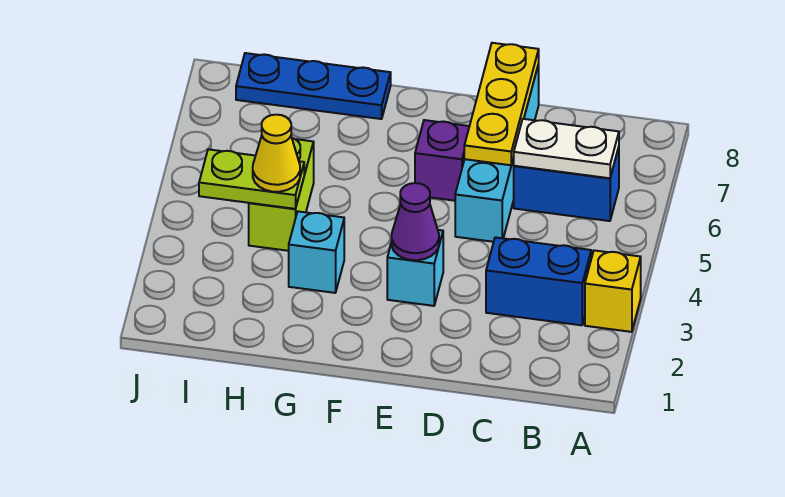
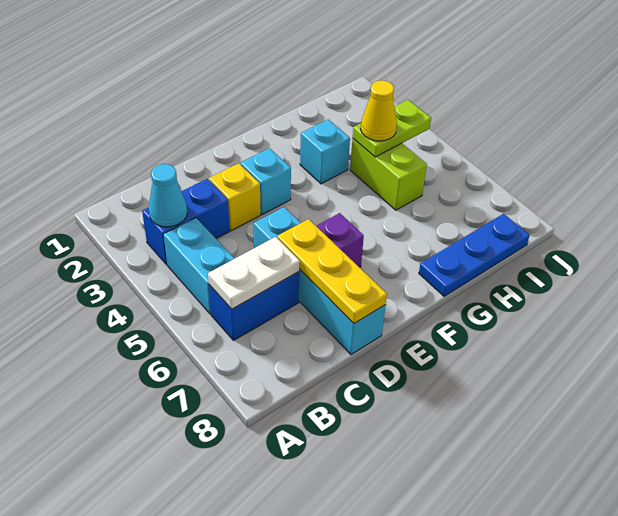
yellow brick A3 level 1 -> yellow brick D3 level 1
none -> cyan cone B3 level 2
none -> cyan brick B4:B5 level 1
purple cone E3 level 2 -> none

